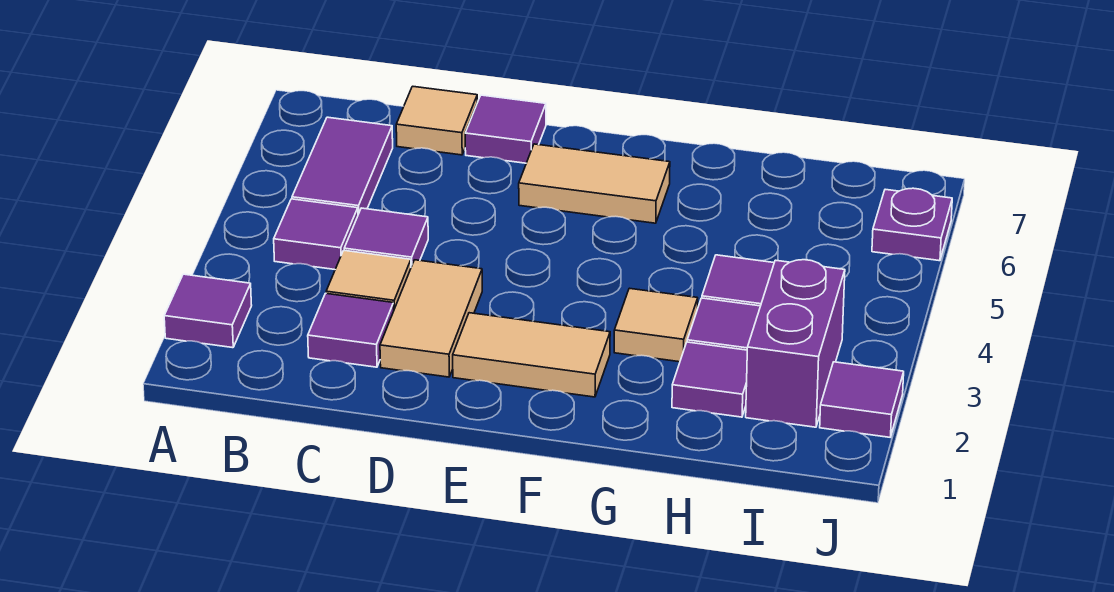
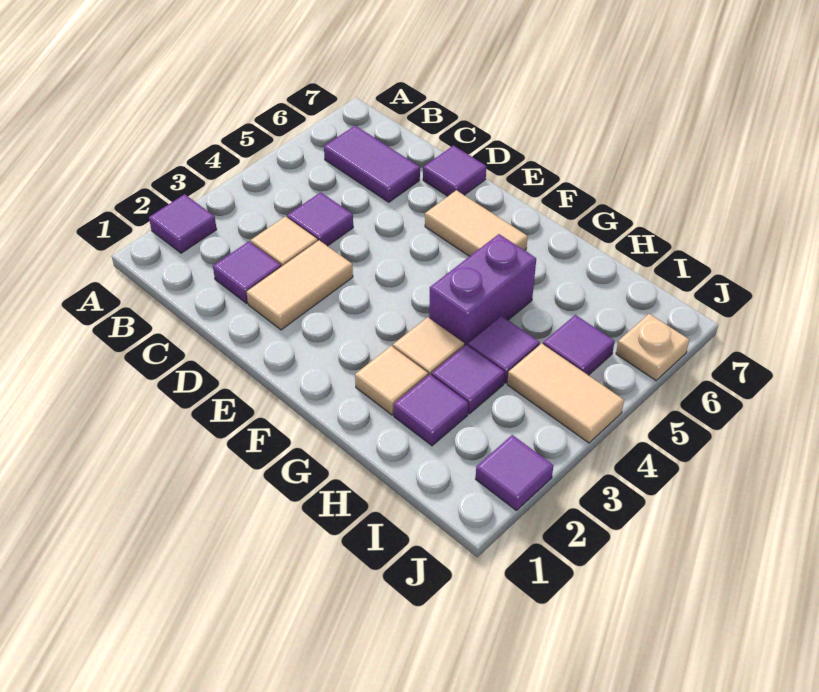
purple tile B4 level 1 -> purple tile I5 level 1
purple tile B5:B6 level 1 -> purple tile B6:C6 level 1
tan tile C7 level 1 -> tan tile G2 level 1
tan tile E2:F2 level 1 -> tan tile I4:J4 level 1
purple brick I2:I3 level 1 -> purple brick G4:G5 level 1
purple plate J6 level 1 -> tan plate J6 level 1

